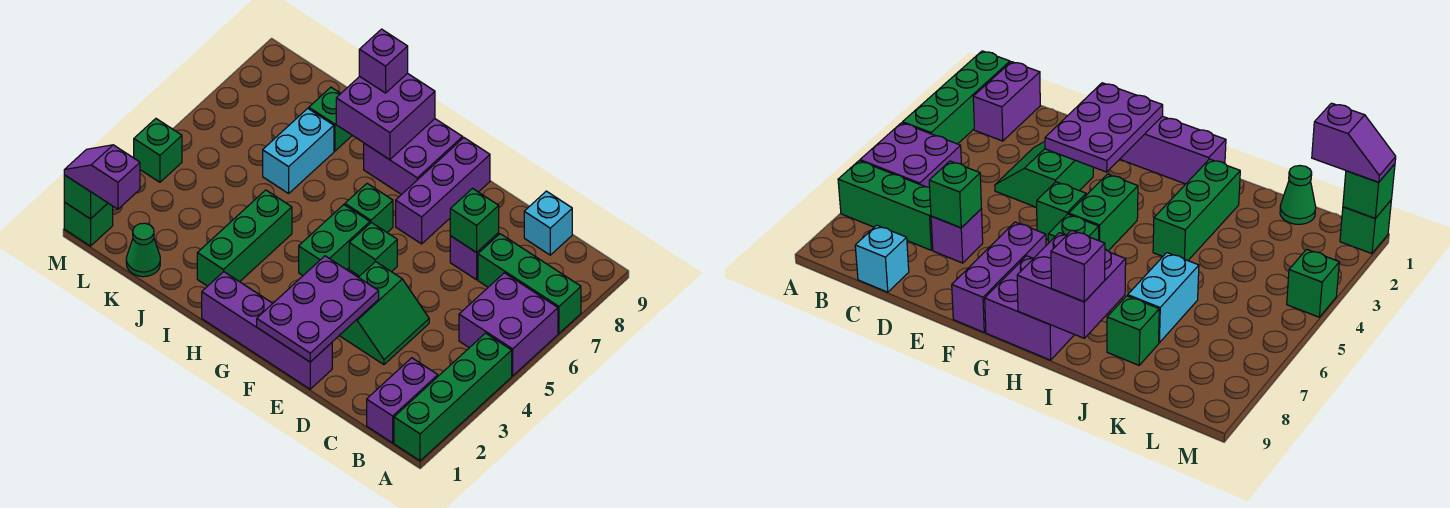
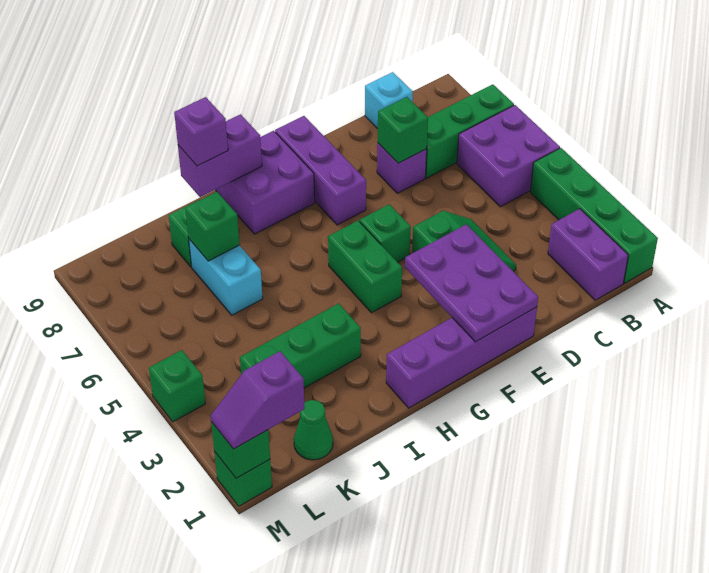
green brick G6 level 1 -> green brick J7 level 2
purple brick H8:I9 level 2 -> purple brick H9:I9 level 2
green brick I2:I4 level 1 -> green brick I3:K3 level 1

